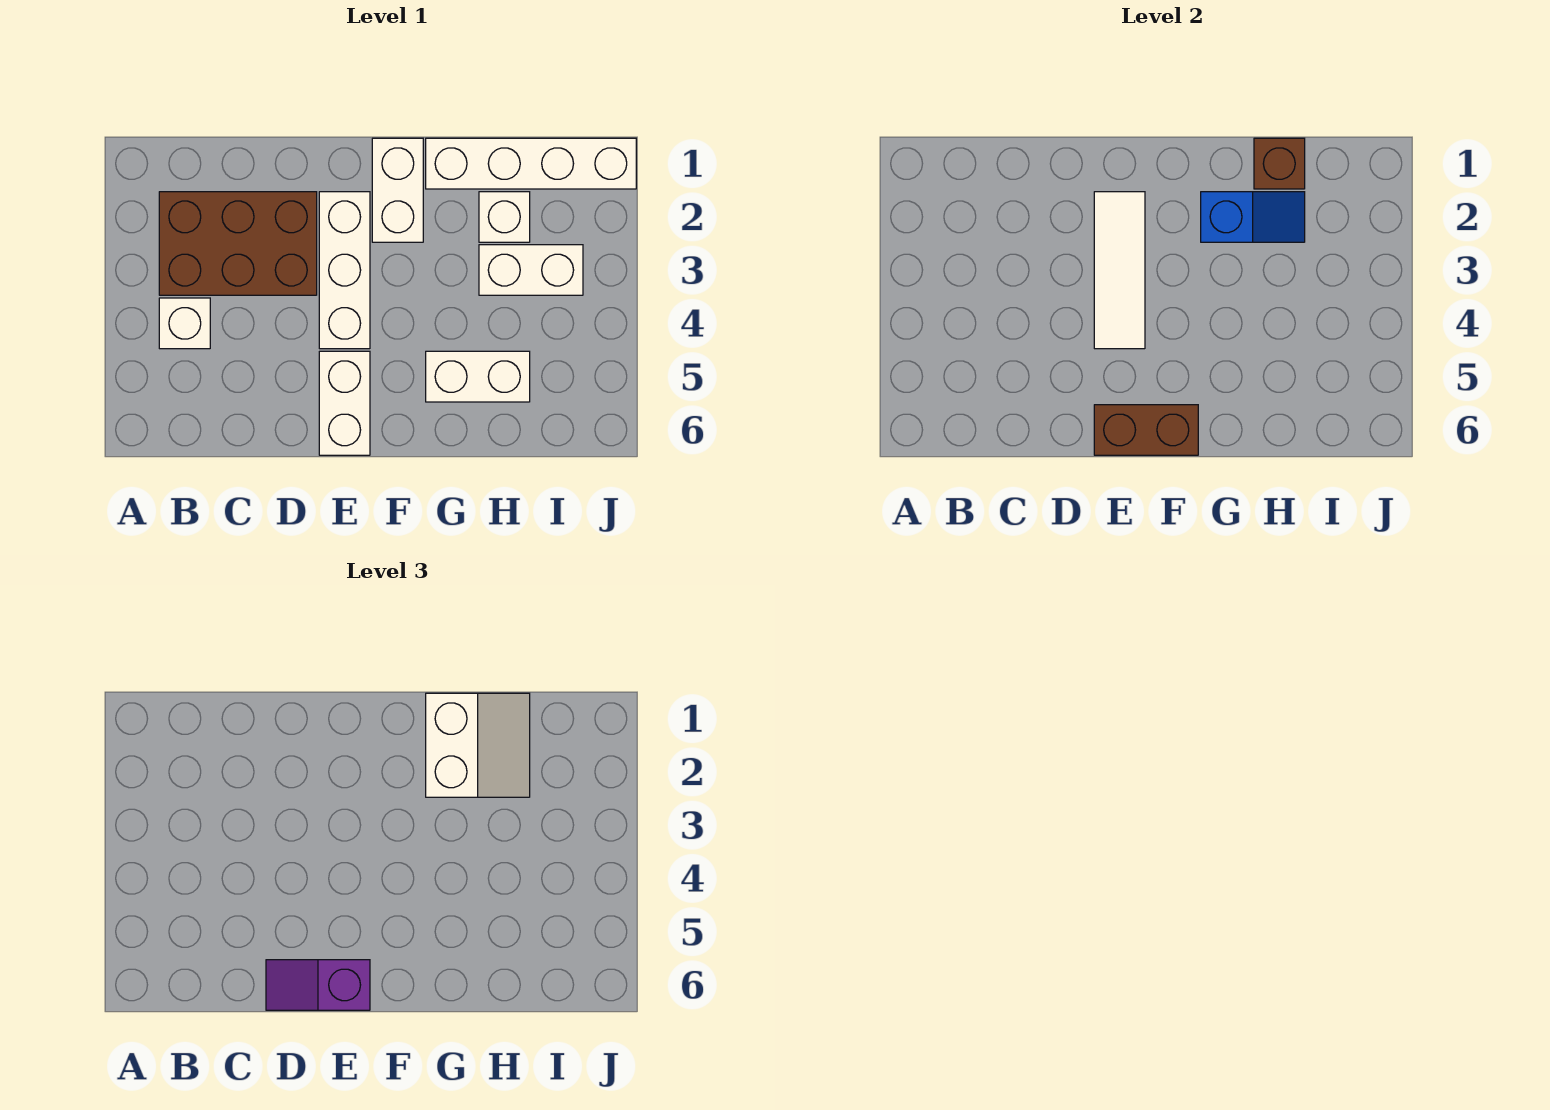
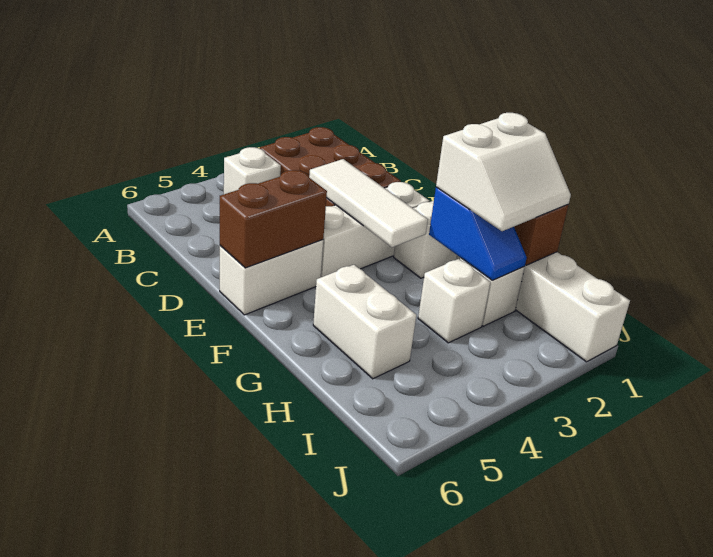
purple slope D6:E6 level 3 top E -> none
white tile E2:E4 level 2 -> white tile D3:F3 level 2
brown brick E6:F6 level 2 -> brown brick E5:E6 level 2
white brick H3:I3 level 1 -> white brick H3 level 1

